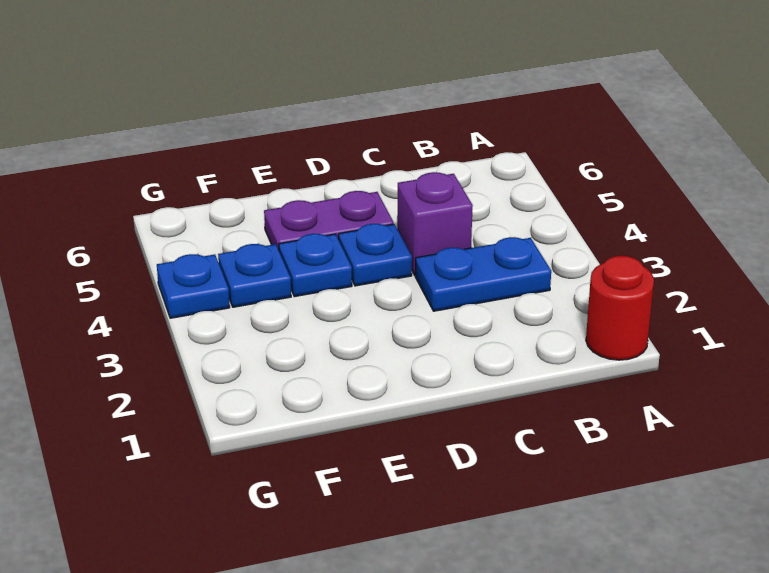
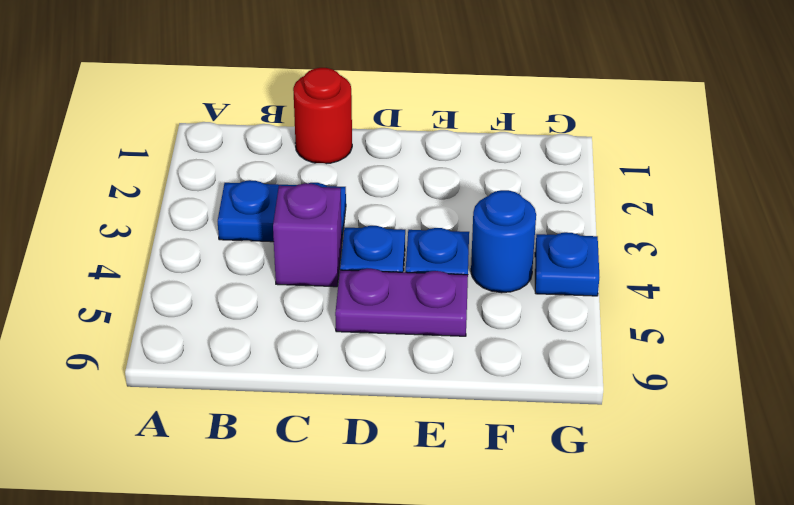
red round brick A1 level 1 -> red round brick C1 level 1
blue plate F4 level 1 -> blue round brick F4 level 1

